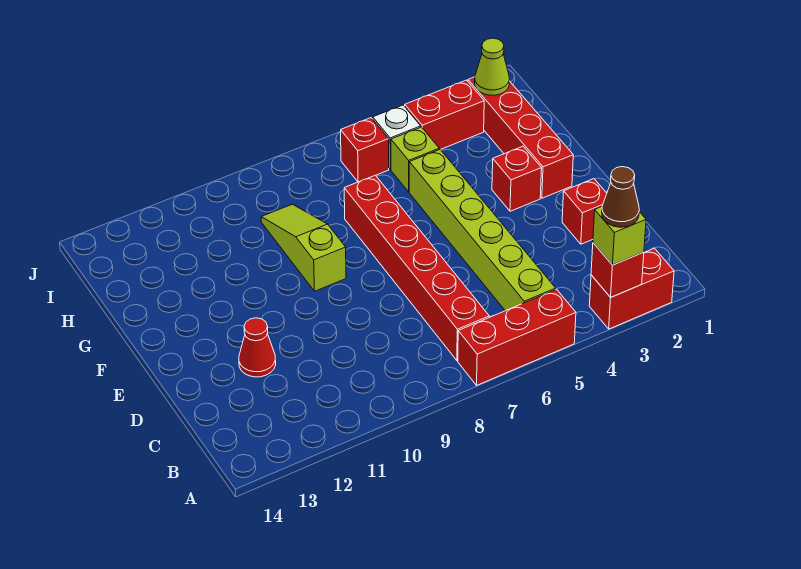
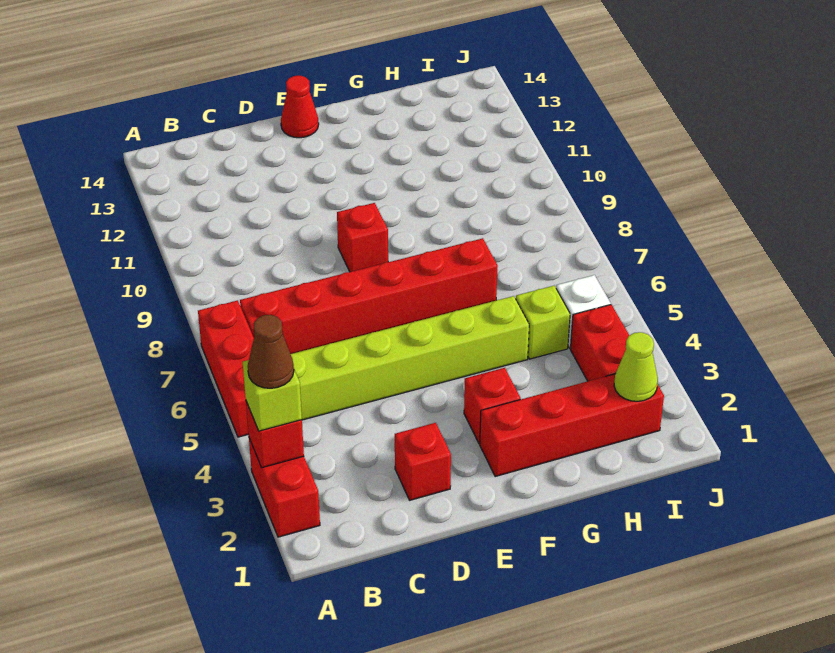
red cone D12 level 1 -> red cone E14 level 1
lime slope F9:H9 level 1 top F -> none
red brick I6 level 1 -> red brick E9 level 1

